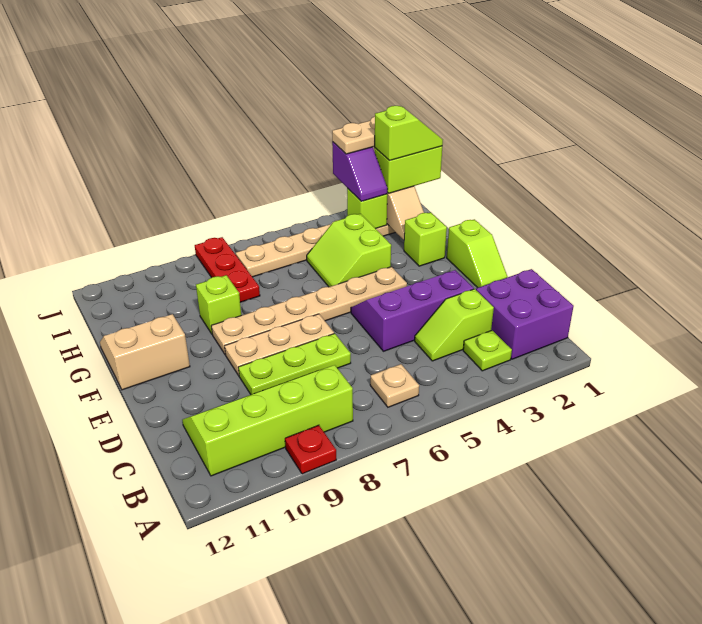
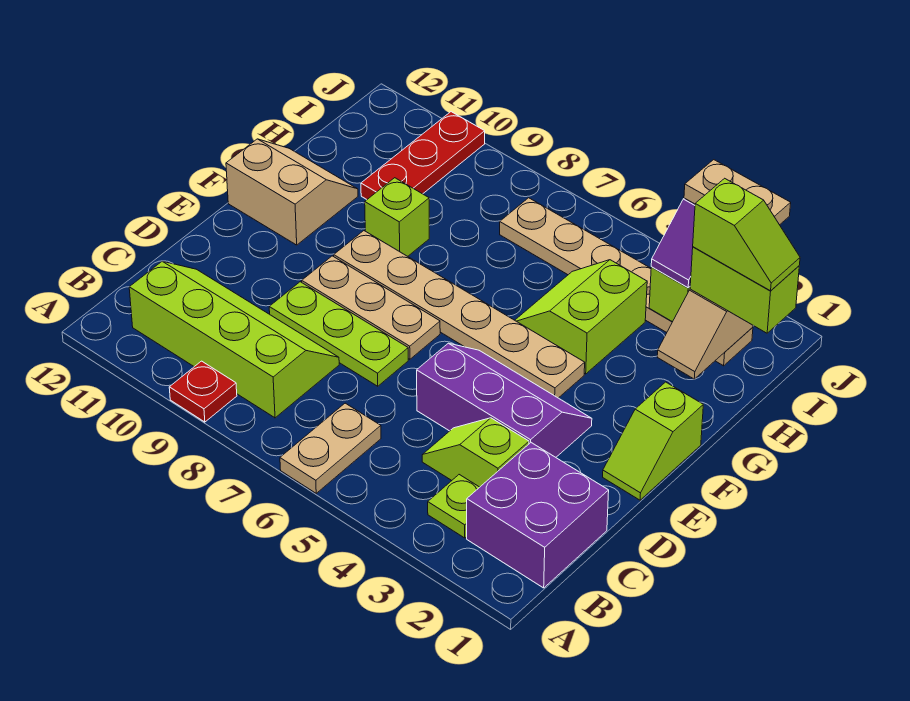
tan plate B6 level 1 -> tan plate A6:B6 level 1
lime brick G2 level 1 -> none
red plate H8:J8 level 1 -> red plate H10:J10 level 1

